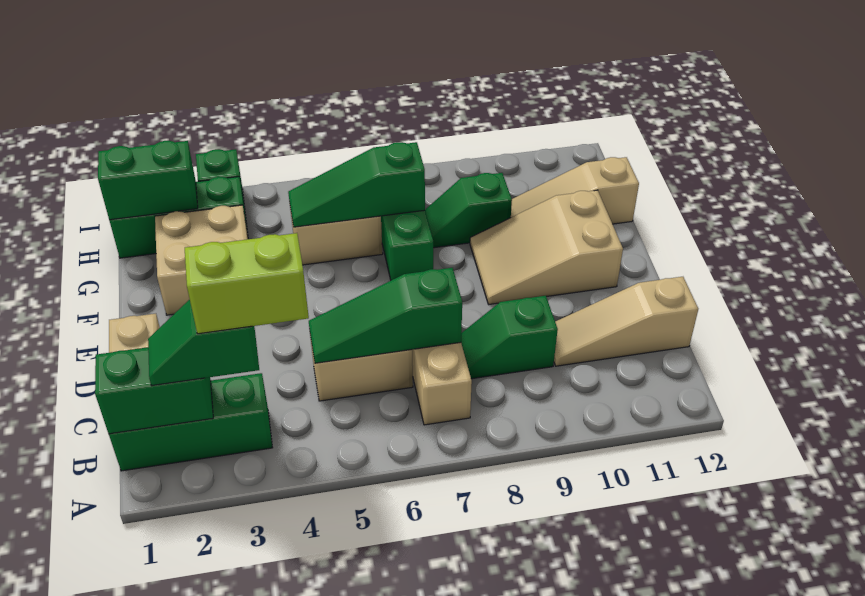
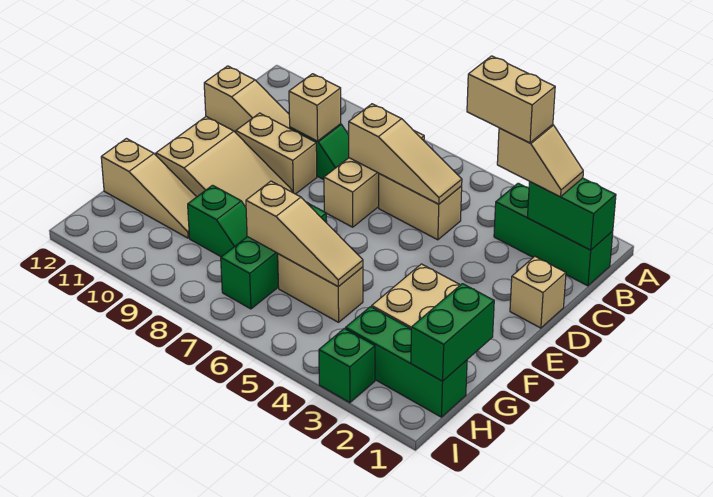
green slope B2:B3 level 3 top 3 -> tan slope B2:B3 level 3 top 3
lime brick B3:B4 level 4 -> tan brick B3:B4 level 4
green slope C5:C7 level 2 top 7 -> tan slope C5:C7 level 2 top 7
none -> tan brick C9 level 2
none -> tan brick D9:D10 level 1
green slope G5:G7 level 2 top 7 -> tan slope G5:G7 level 2 top 7
green brick H1:H2 level 2 -> green brick G1:H1 level 2

